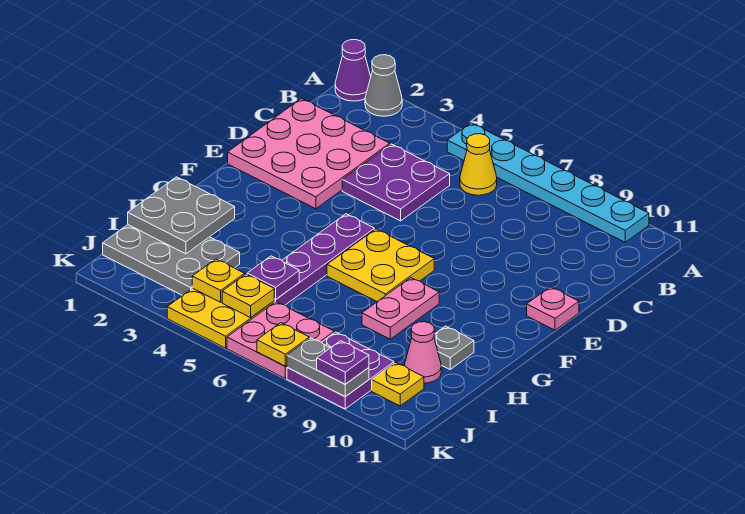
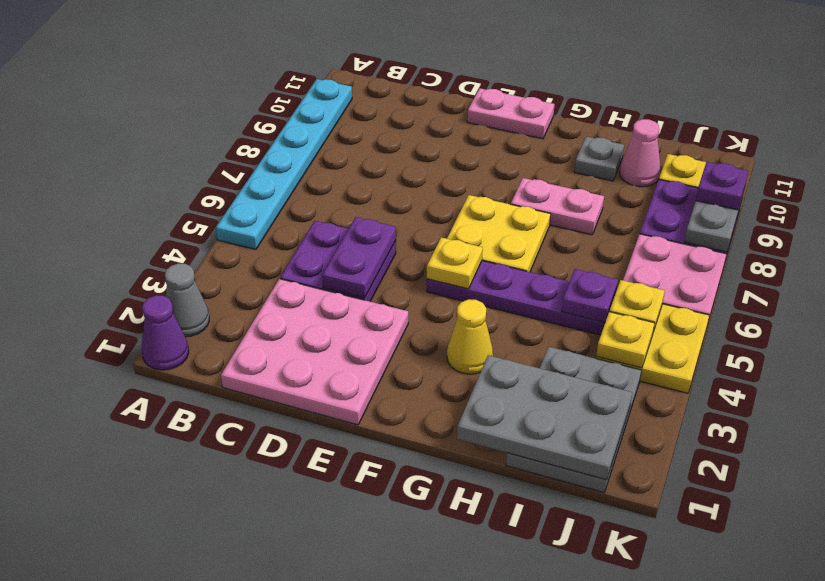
yellow cone B6 level 1 -> yellow cone G3 level 1
none -> purple plate D4:D5 level 2
pink plate E11 level 1 -> pink plate E11:F11 level 1
grey plate H1:I2 level 2 -> grey plate H1:J2 level 2
yellow plate K7 level 2 -> yellow plate F5 level 2

